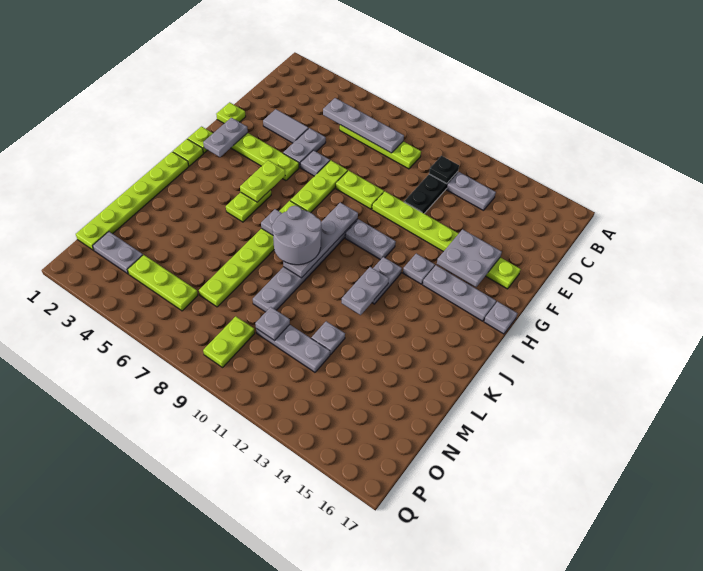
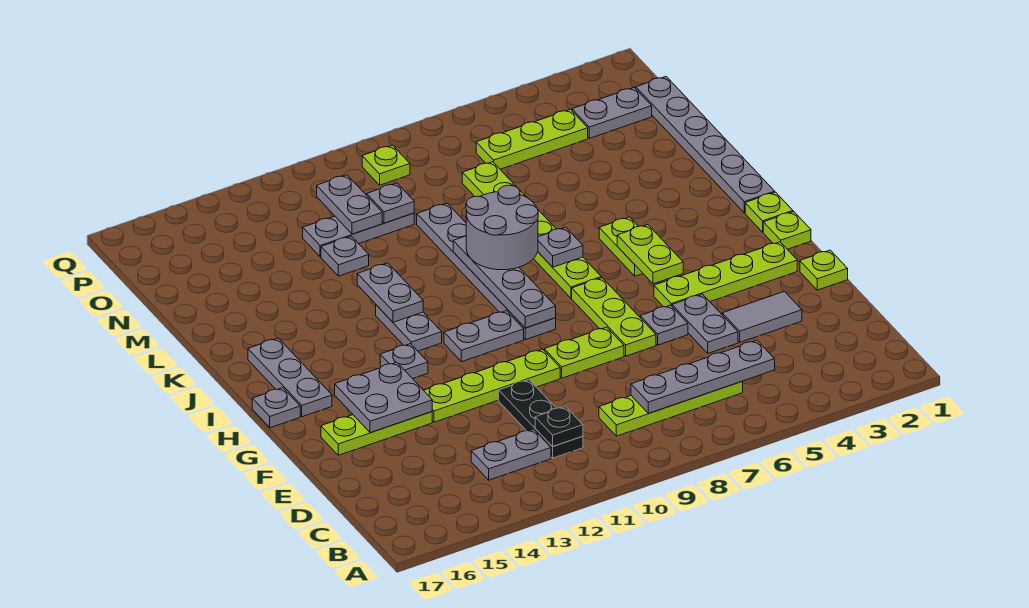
grey plate G2:H2 level 2 -> grey plate N11:O11 level 2
grey plate H14:H16 level 1 -> grey plate H16:J16 level 1
lime plate J1:O1 level 1 -> grey plate J1:O1 level 1
lime plate O9:P9 level 1 -> lime plate P9 level 1

